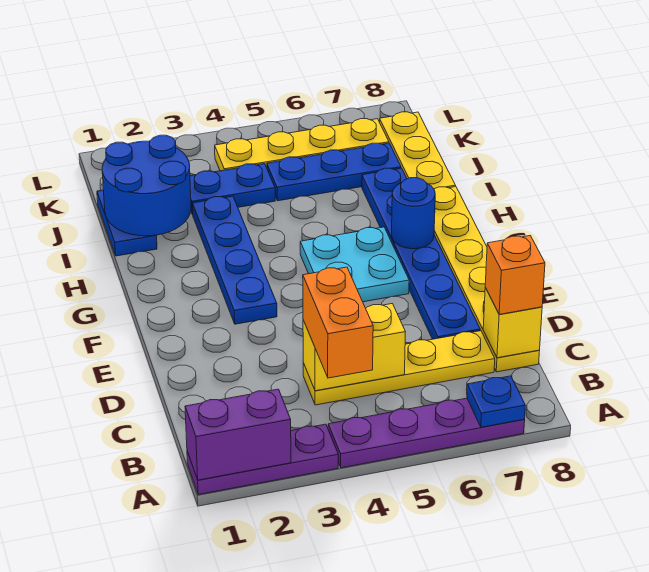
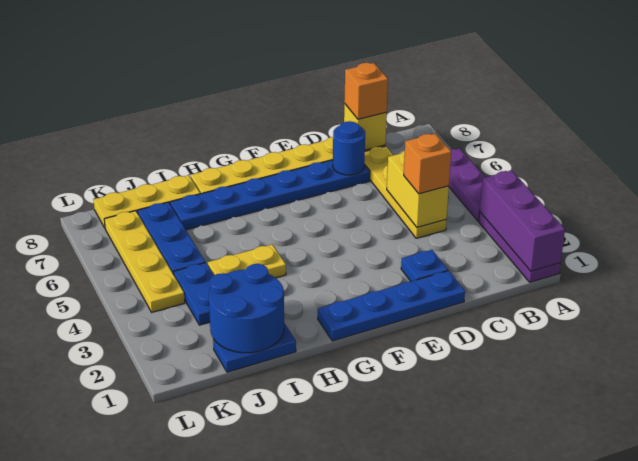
purple brick A1:A2 level 2 -> purple brick A1:A3 level 2
purple plate A4:A7 level 1 -> purple plate A4:A6 level 1
blue plate A7 level 2 -> blue plate D2 level 1
orange brick B4:C4 level 3 -> orange brick C4 level 3
blue plate F3:I3 level 1 -> blue plate D1:G1 level 1
cyan plate F5:G6 level 1 -> none
blue round brick G7 level 2 -> blue round brick D7 level 2
none -> yellow plate H4:I4 level 1

